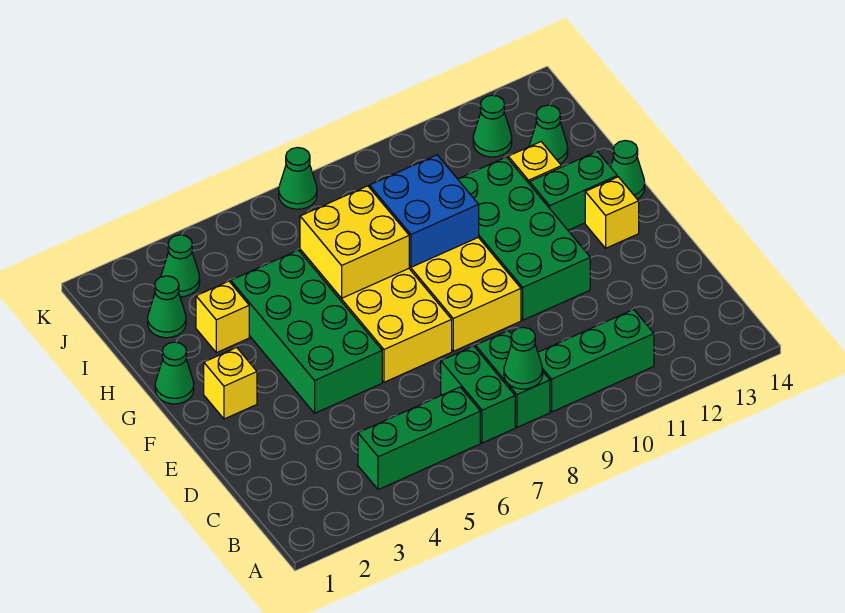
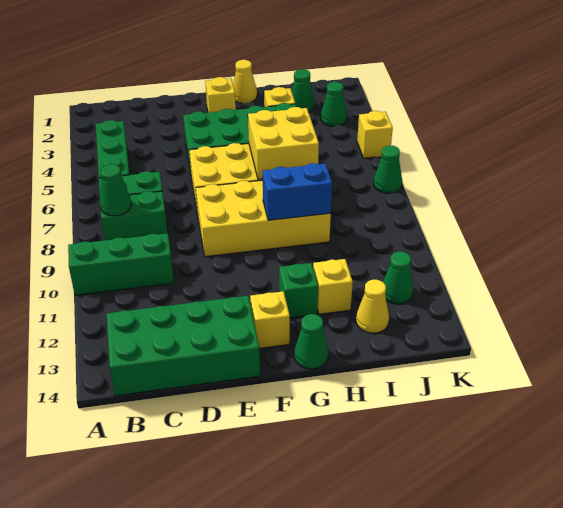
green brick B9:B11 level 1 -> green brick A10:C10 level 1
green brick E10:H11 level 1 -> green brick B13:E14 level 1
green cone G1 level 1 -> yellow cone G1 level 1
blue brick G8:H9 level 2 -> blue brick G9:H9 level 2
green brick G12:G13 level 1 -> green brick G12 level 1
green cone I13 level 1 -> yellow cone I13 level 1
none -> yellow brick K5 level 1

